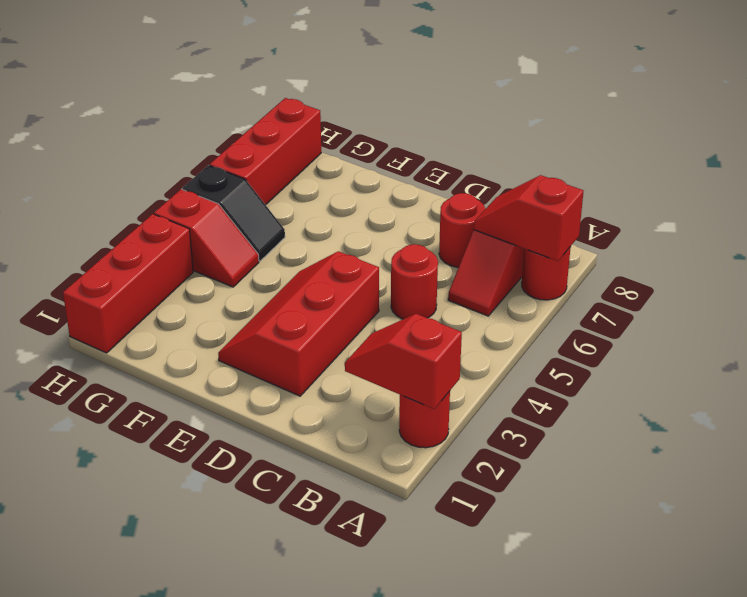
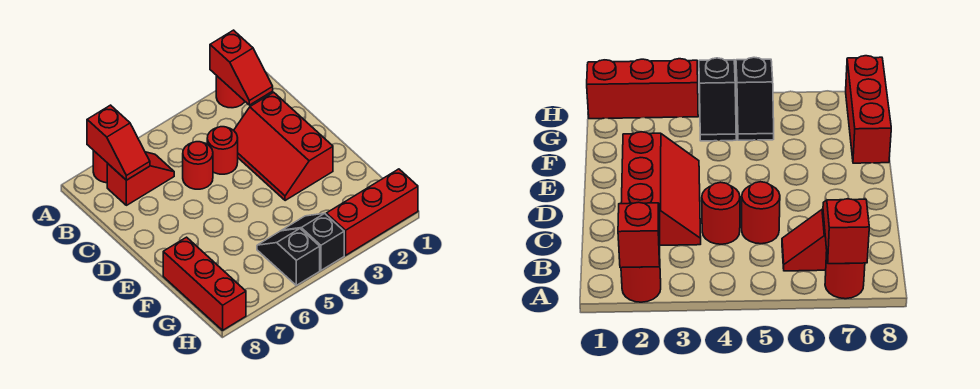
red round brick C7 level 1 -> red round brick C4 level 1
red slope D2:E4 level 1 top D -> red slope C2:E3 level 1 top 2
red slope G4:H4 level 1 top H -> black slope G4:H4 level 1 top H
red brick H6:H8 level 1 -> red brick F8:H8 level 1

